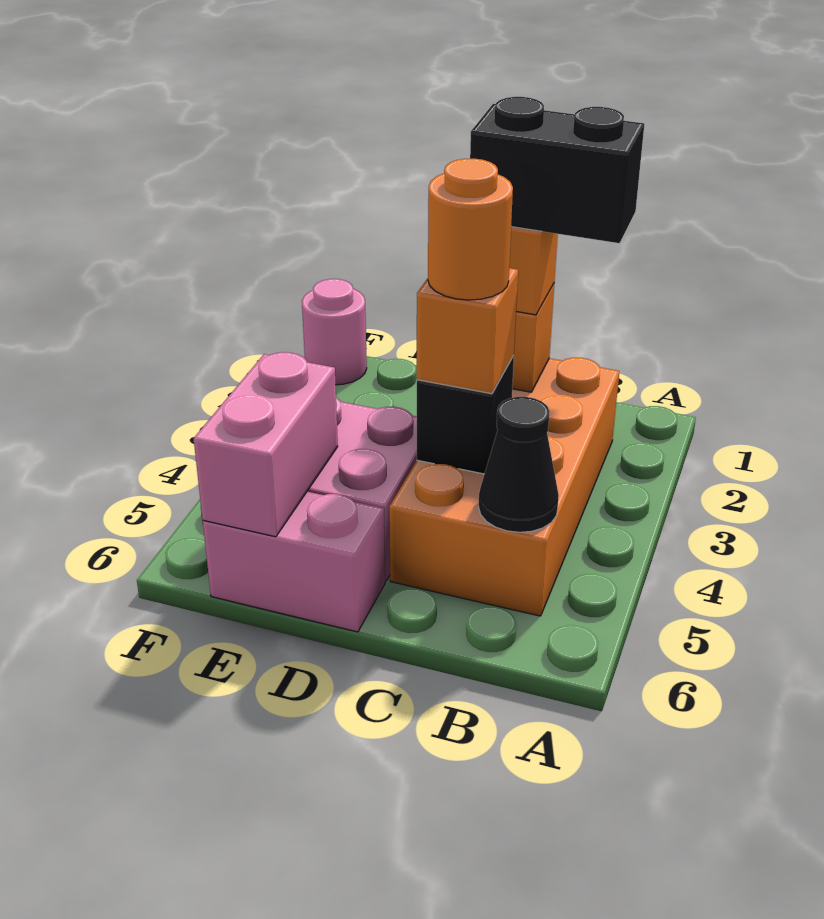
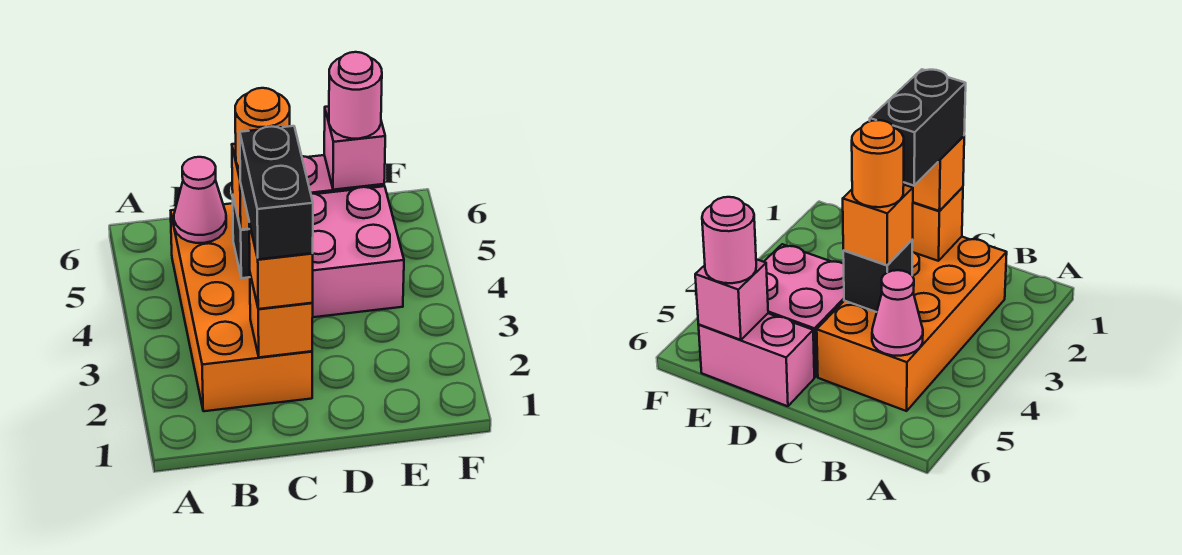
black brick B2:C2 level 4 -> black brick C2:C3 level 4
black cone B5 level 2 -> pink cone B5 level 2
pink brick E5:E6 level 2 -> pink brick E6 level 2
pink round brick F1 level 1 -> pink round brick E6 level 3

